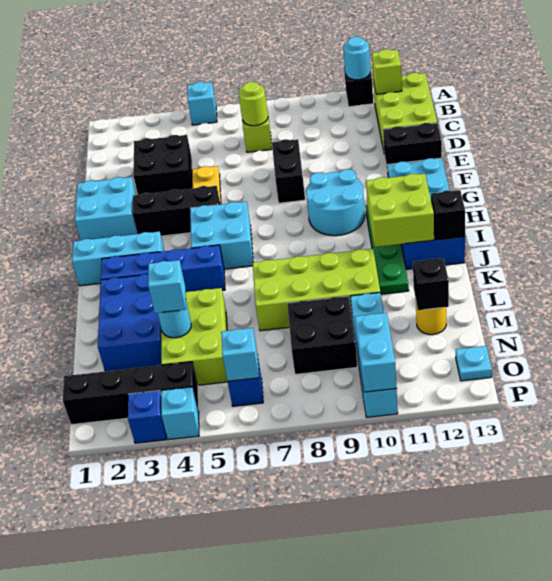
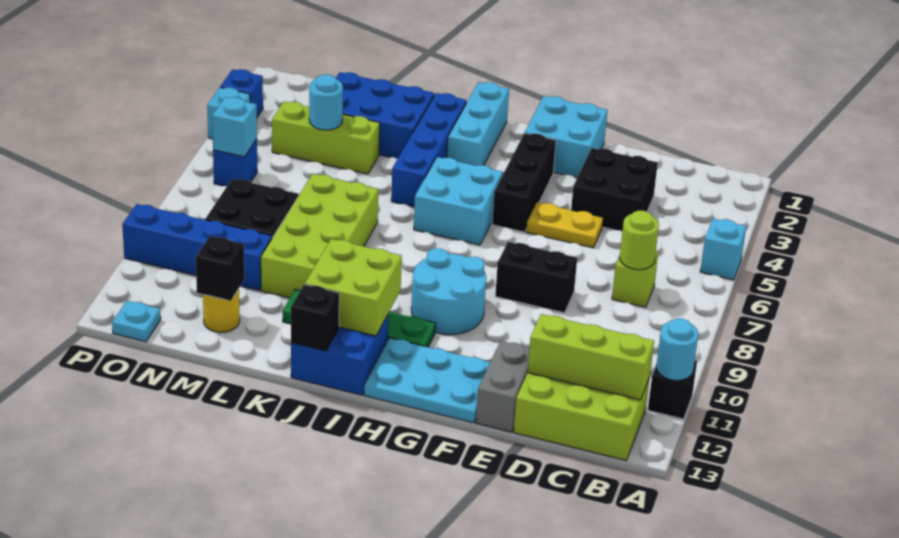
lime brick B12 level 2 -> lime brick B12:D12 level 2
black brick E12:E13 level 1 -> grey brick E12:E13 level 1
lime brick L4:N5 level 1 -> lime brick L4:N4 level 1
cyan brick M4 level 3 -> none
cyan brick M10:P10 level 1 -> blue brick M10:P10 level 1
black brick O1:O4 level 1 -> none
cyan brick O10:P10 level 2 -> none

